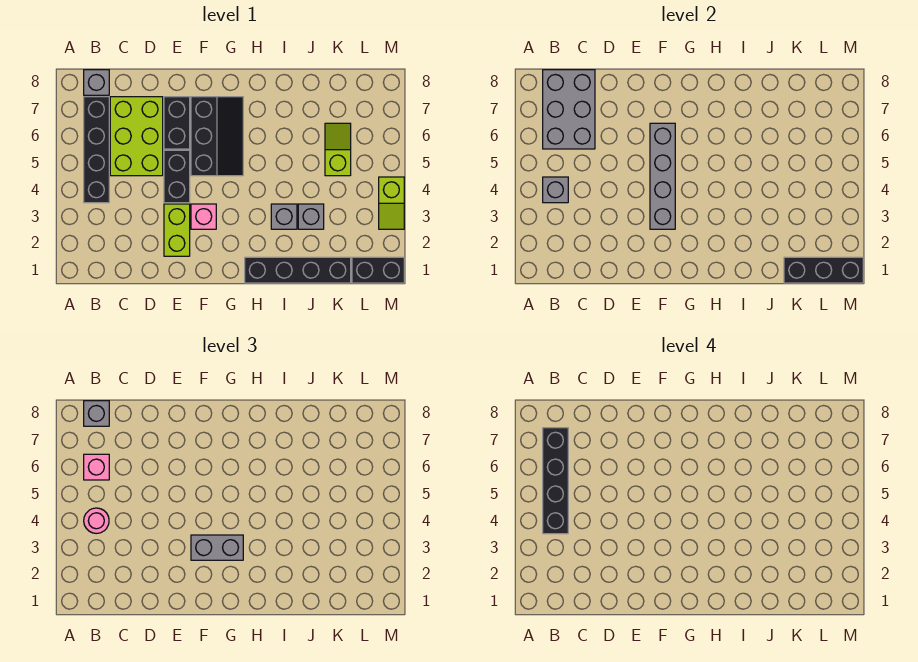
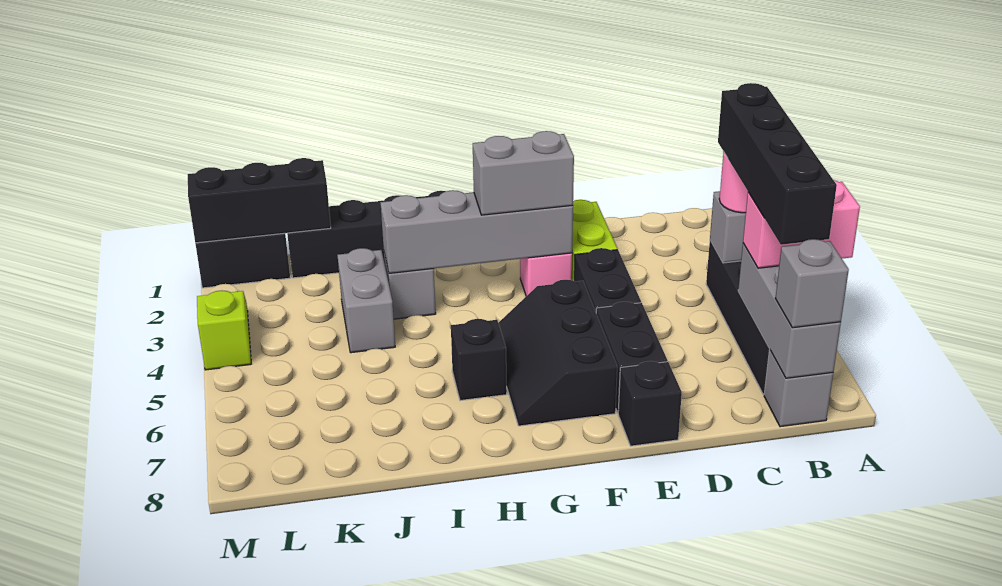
grey brick B6:C8 level 2 -> grey brick B6:B8 level 2
pink brick B6 level 3 -> pink brick A6:B6 level 3
lime brick C5:D7 level 1 -> none
none -> black brick E8 level 1
grey brick F3:F6 level 2 -> grey brick F3:I3 level 2
none -> black brick H6 level 1
grey brick J3 level 1 -> grey brick J3:J4 level 1
lime slope K5:K6 level 1 top 5 -> none

